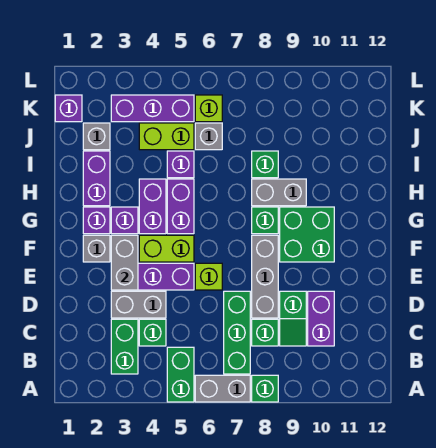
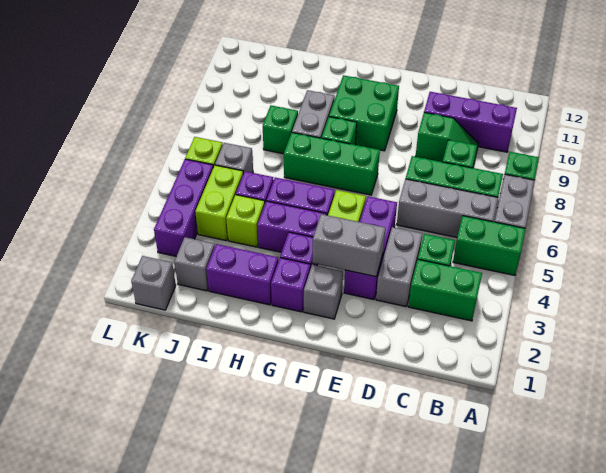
purple brick C10:D10 level 1 -> purple brick B10:D10 level 1
grey brick D8:F8 level 1 -> grey brick B6:D6 level 1
lime brick E6 level 1 -> lime brick I4 level 1
none -> green brick F7:H7 level 1
purple brick K1 level 1 -> grey brick K1 level 1

